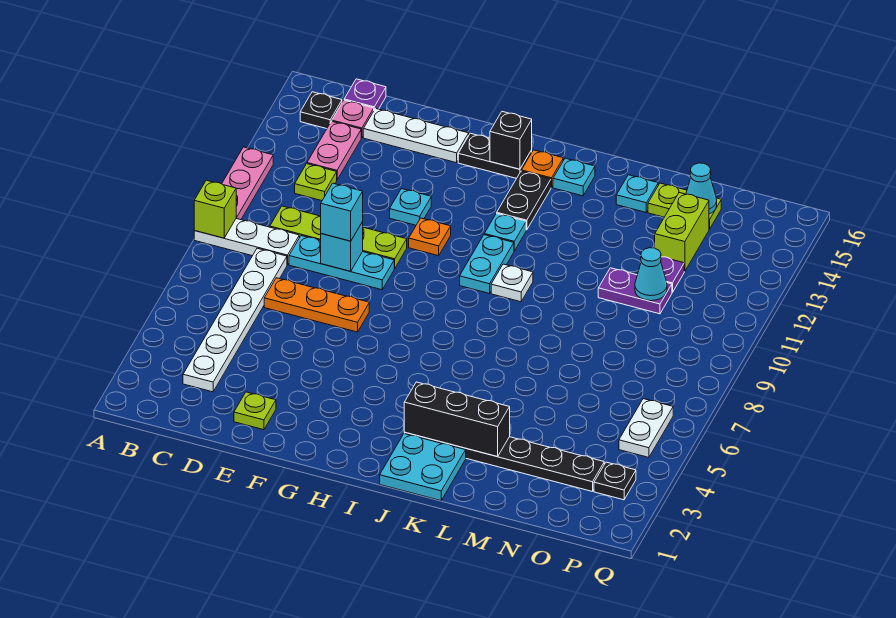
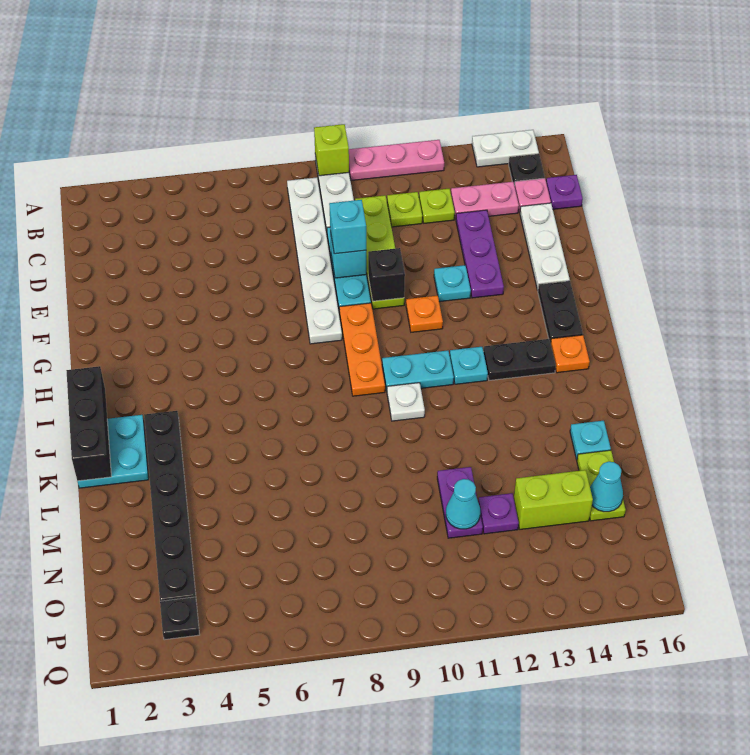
white plate C3:C8 level 1 -> white plate B8:G8 level 1
orange plate D7:F7 level 1 -> orange plate G9:I9 level 1
none -> purple plate D13:F13 level 1
lime plate E2 level 1 -> lime plate C11 level 1
black brick H15 level 2 -> black brick F10 level 2
black brick J3:L3 level 2 -> black brick I1:K1 level 2
cyan plate J15 level 1 -> none
white plate P5:P6 level 1 -> white plate A14:A15 level 1

